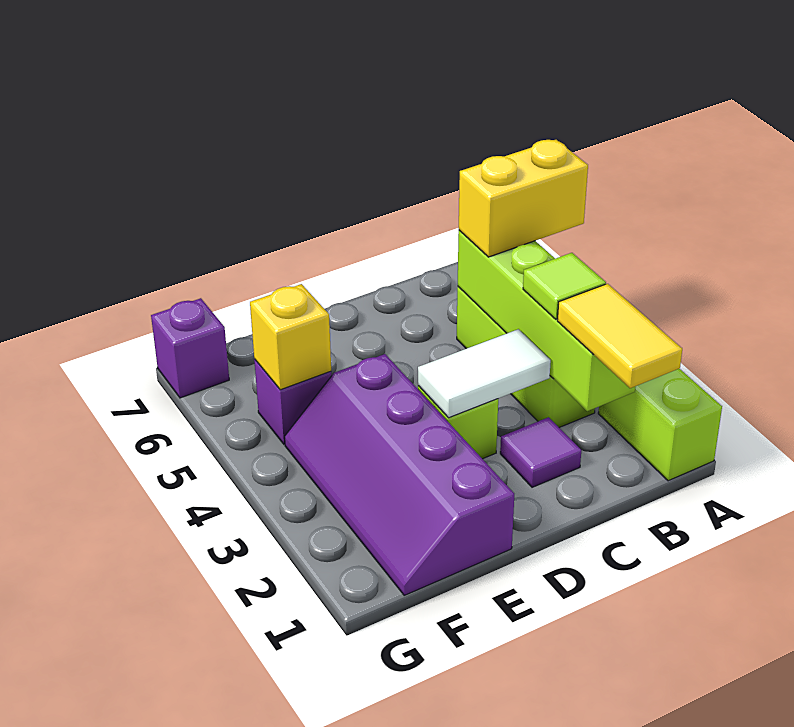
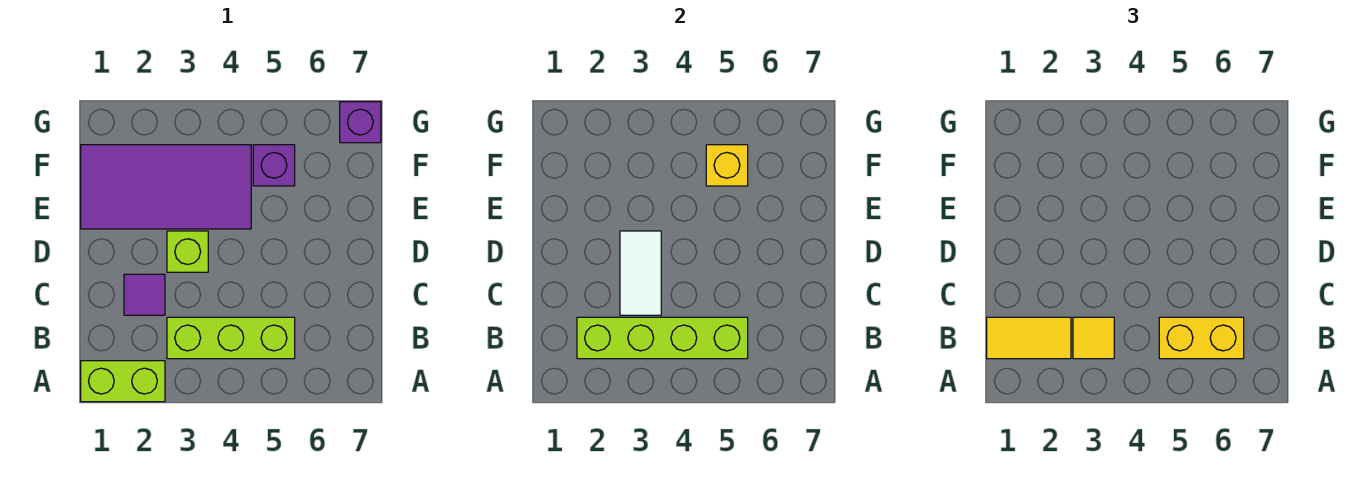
yellow brick A5:B5 level 3 -> yellow brick B5:B6 level 3
lime tile B3 level 3 -> yellow tile B3 level 3
purple slope E1:F4 level 1 top E -> purple tile E1:F4 level 1

